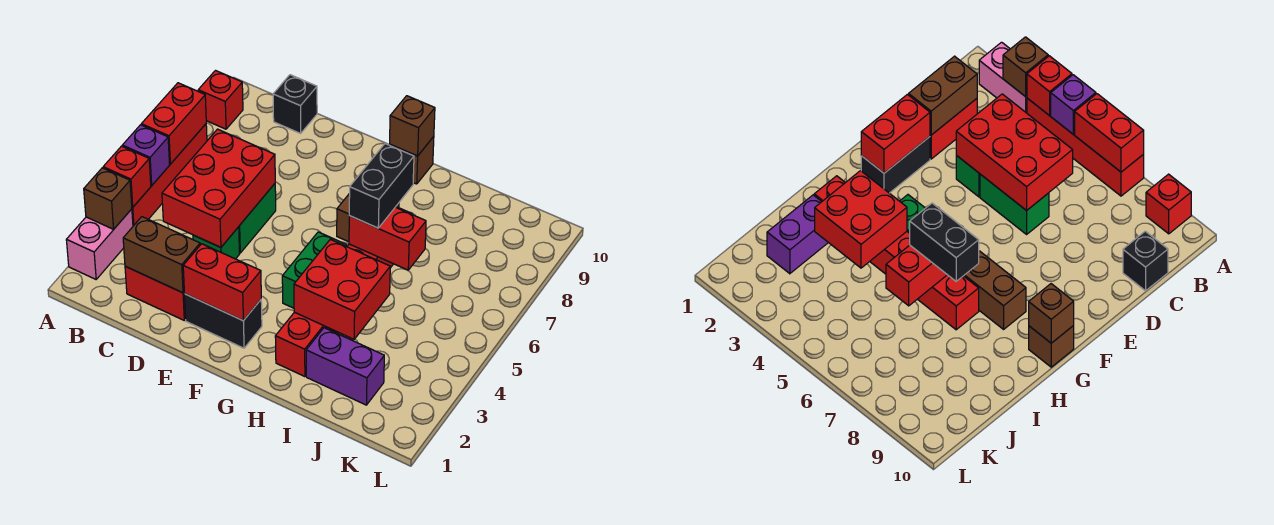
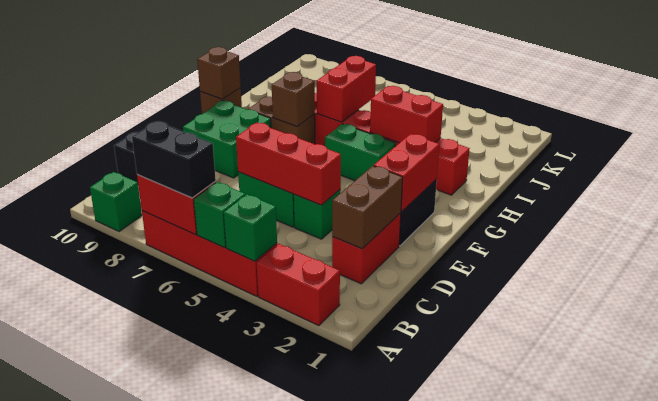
pink brick A2:A3 level 1 -> red brick A2:A3 level 1
brown brick A3 level 2 -> brown brick G7 level 2
red brick A4 level 2 -> green brick A4 level 2
purple brick A5 level 2 -> green brick A5 level 2
red brick A9 level 1 -> green brick A9 level 1
red brick C4:D6 level 2 -> red brick D4:D6 level 2
none -> green brick E8:F9 level 1
red brick H3:I4 level 2 -> red brick H3:H4 level 2
black brick H6:H7 level 3 -> black brick A6:A7 level 3
purple brick I2:J2 level 1 -> none

